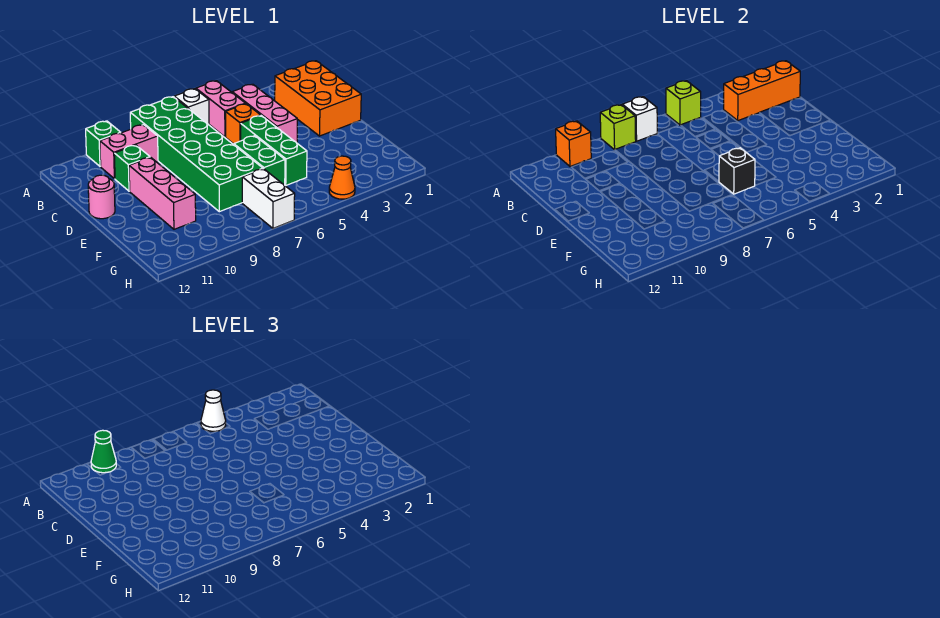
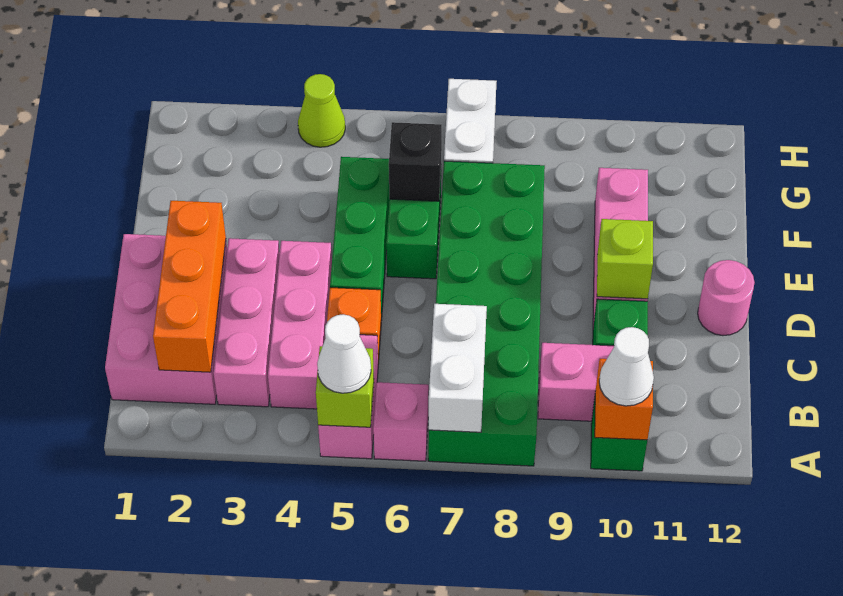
white brick A6 level 1 -> pink brick A6 level 1
white brick A7 level 2 -> white brick A7:B7 level 2
lime brick A8 level 2 -> lime brick D10 level 2
green cone A10 level 3 -> white cone A10 level 3
orange brick B1:D2 level 1 -> pink brick B1:D2 level 1
orange brick B1:B3 level 2 -> orange brick B2:D2 level 2
none -> pink brick B3:D3 level 1
orange cone H4 level 1 -> lime cone H4 level 1

